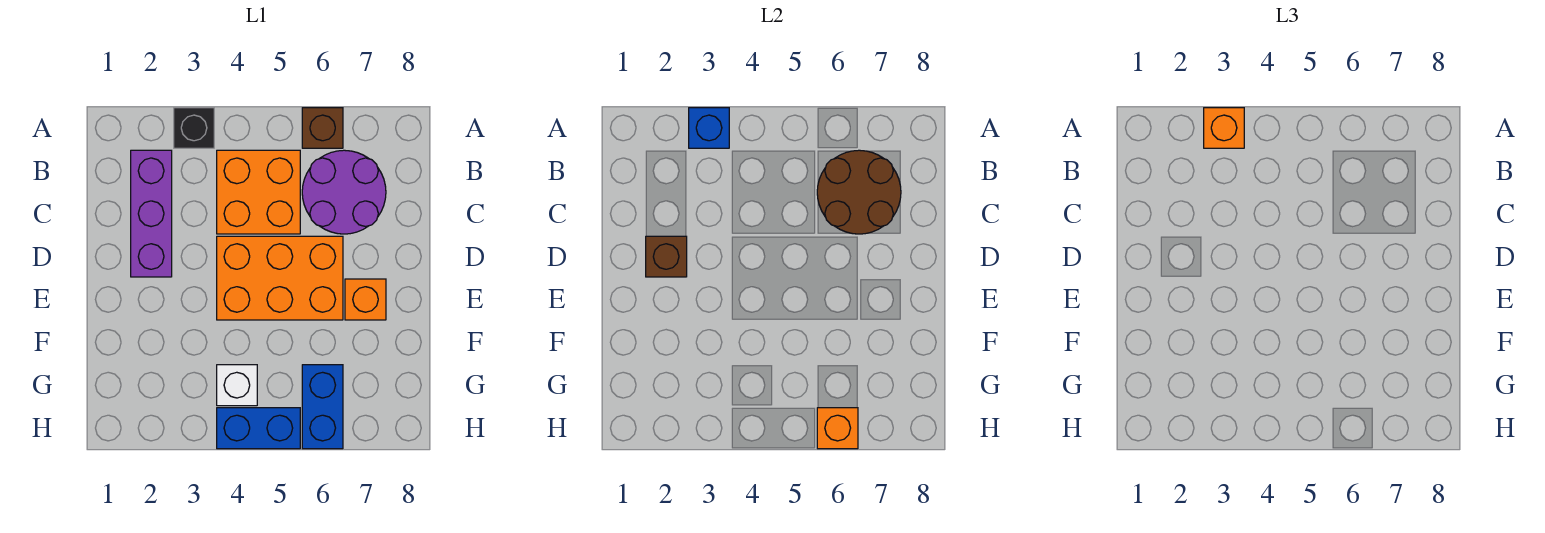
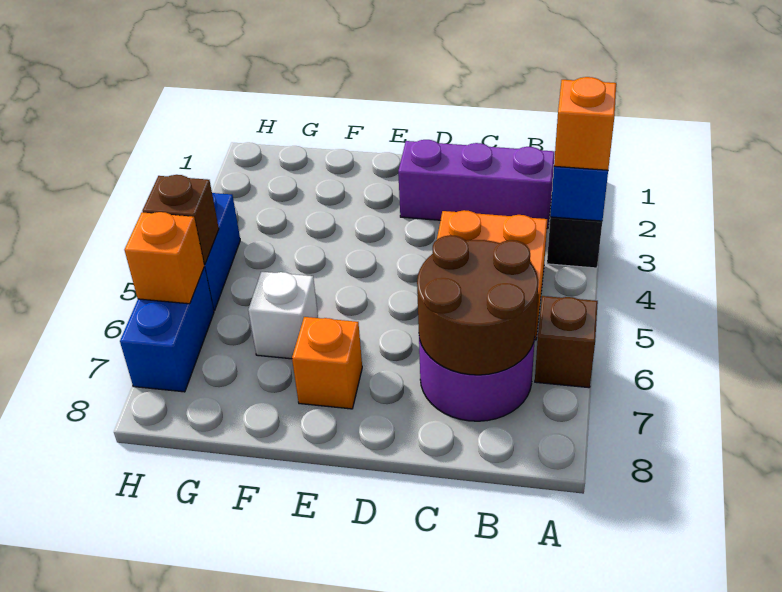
brown brick D2 level 2 -> brown brick H5 level 2
orange brick D4:E6 level 1 -> none
white brick G4 level 1 -> white brick F6 level 1
blue brick G6:H6 level 1 -> blue brick H6:H7 level 1

